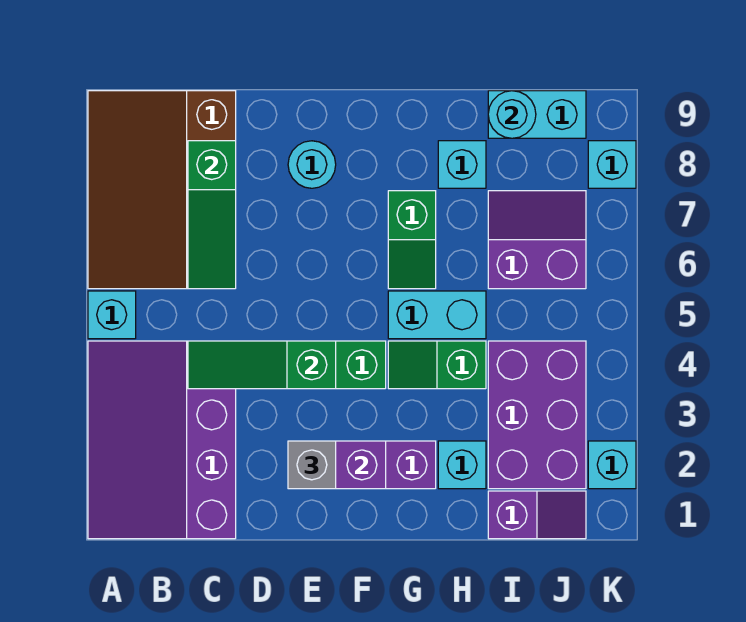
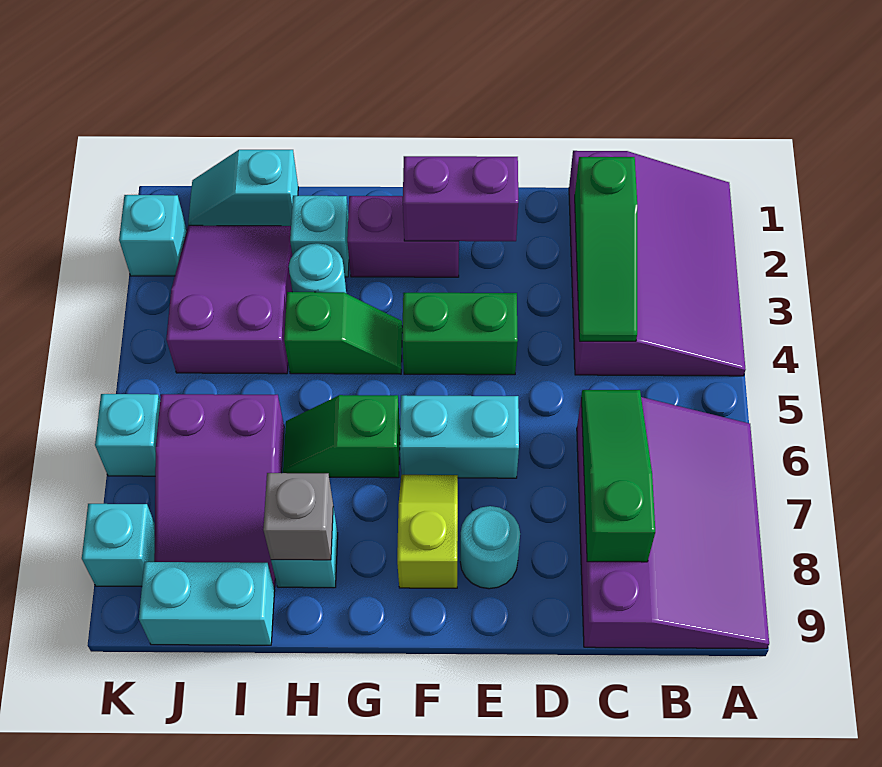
cyan brick A5 level 1 -> cyan brick K6 level 1
brown slope A6:C9 level 1 top C -> purple slope A6:C9 level 1 top C
green slope C4:E4 level 2 top E -> green slope C2:C4 level 2 top 2
grey brick E2 level 3 -> grey brick H8 level 2
none -> lime slope F7:F8 level 1 top 8
cyan brick G5:H5 level 1 -> cyan brick E6:F6 level 1
green slope G6:G7 level 1 top 7 -> green slope G6:H6 level 1 top G
purple slope I1:J1 level 1 top I -> cyan slope I1:J1 level 1 top I
purple brick I2:J4 level 1 -> purple slope I2:J4 level 1 top 4
purple slope I6:J7 level 1 top 6 -> purple slope I6:J8 level 1 top 6
cyan round brick I9 level 2 -> cyan round brick H3 level 1

